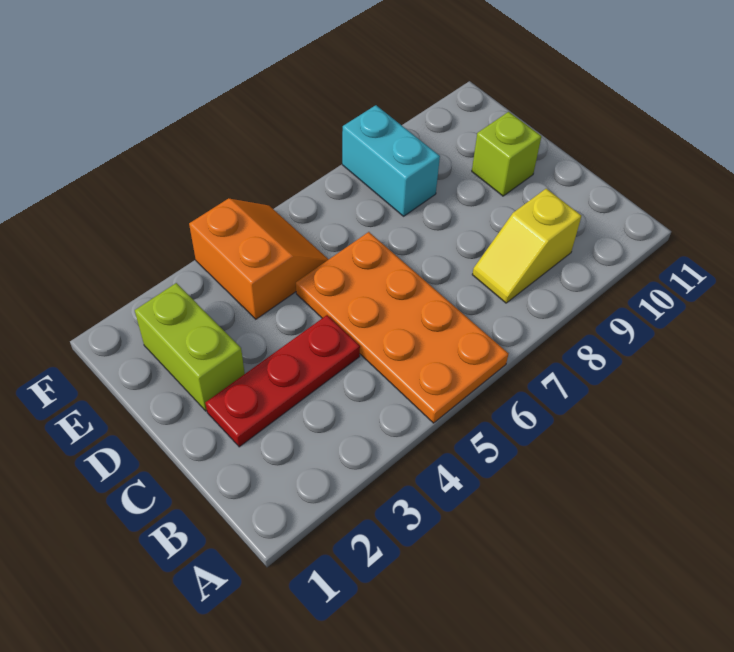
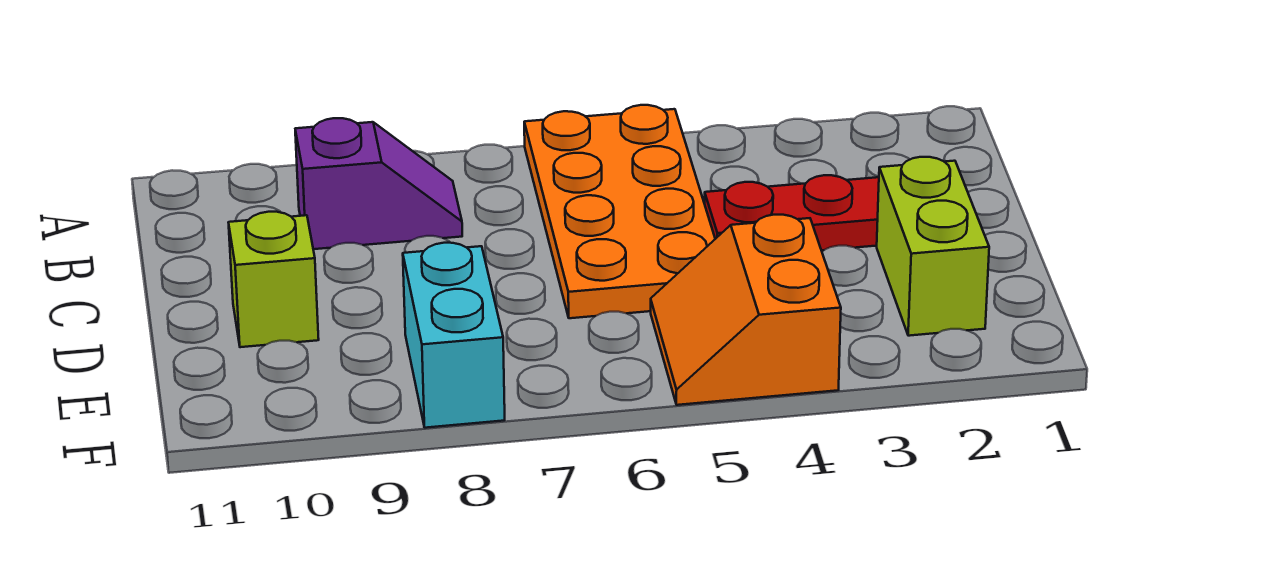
yellow slope B8:B9 level 1 top 9 -> purple slope B8:B9 level 1 top 9

